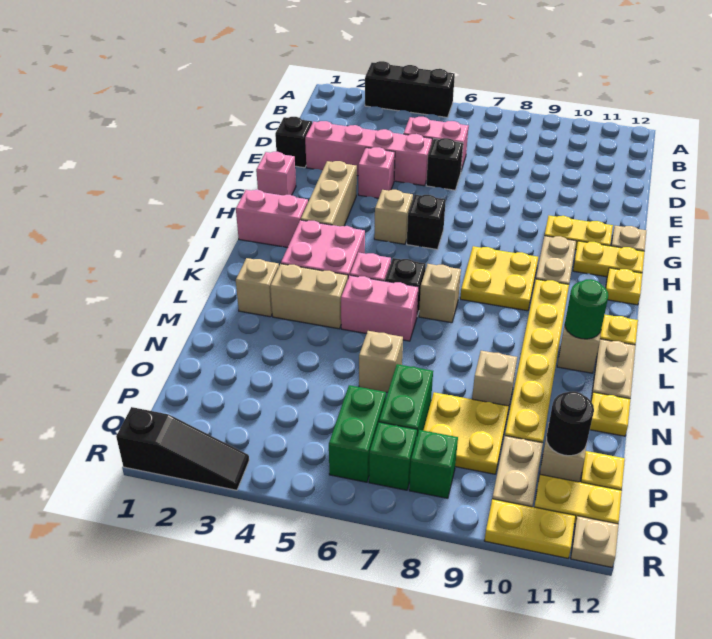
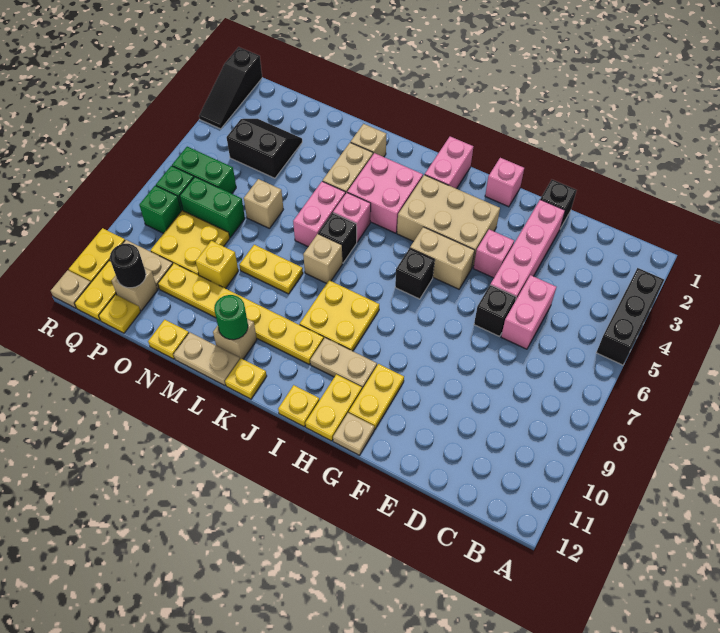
tan brick G3:I3 level 1 -> tan brick G3:I4 level 1
tan brick H5 level 1 -> tan brick G5:H5 level 1
none -> yellow plate L8:M8 level 1
tan brick N9 level 1 -> yellow brick N9 level 1
none -> black slope O3:P4 level 1 top 4

